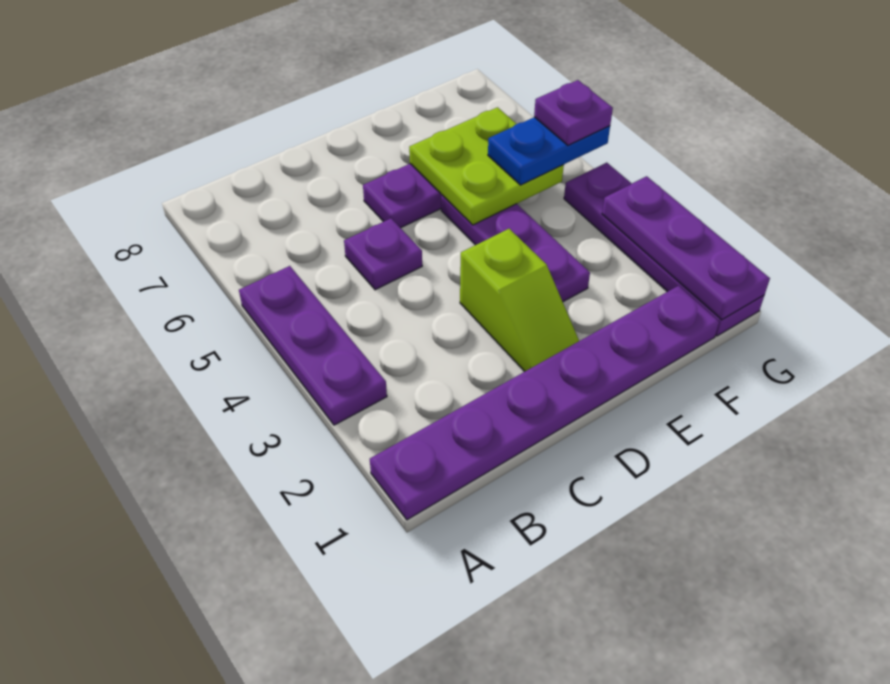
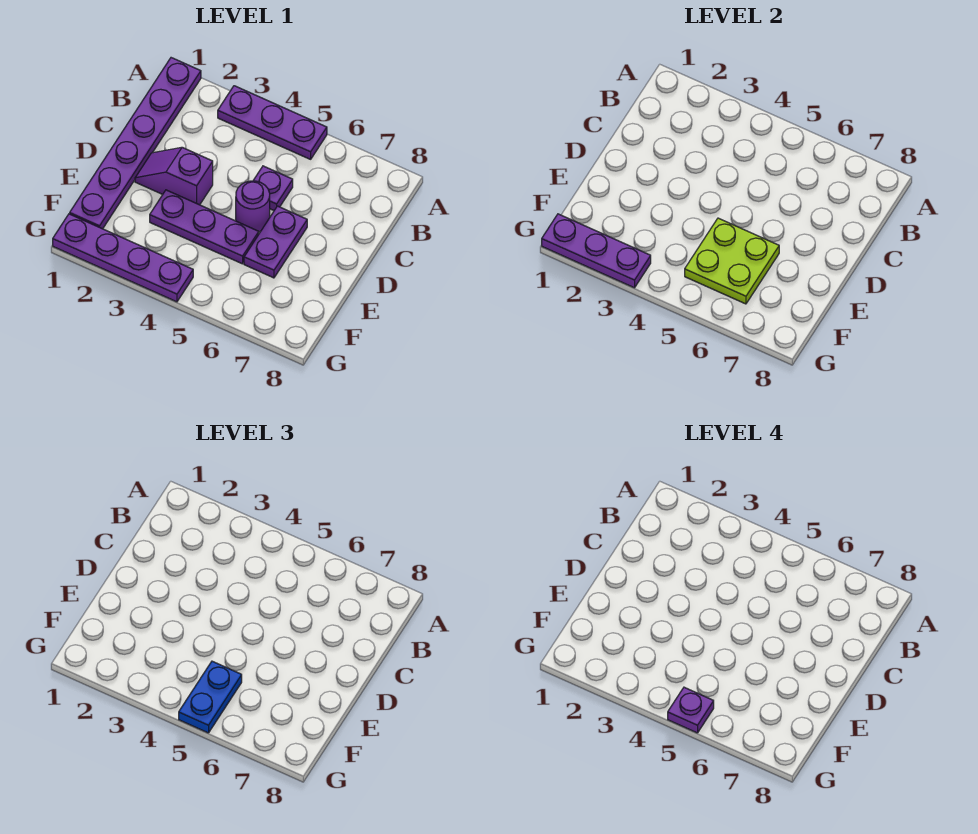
lime slope D2:D3 level 1 top 3 -> purple slope D2:D3 level 1 top 3
none -> purple round brick D5 level 1

